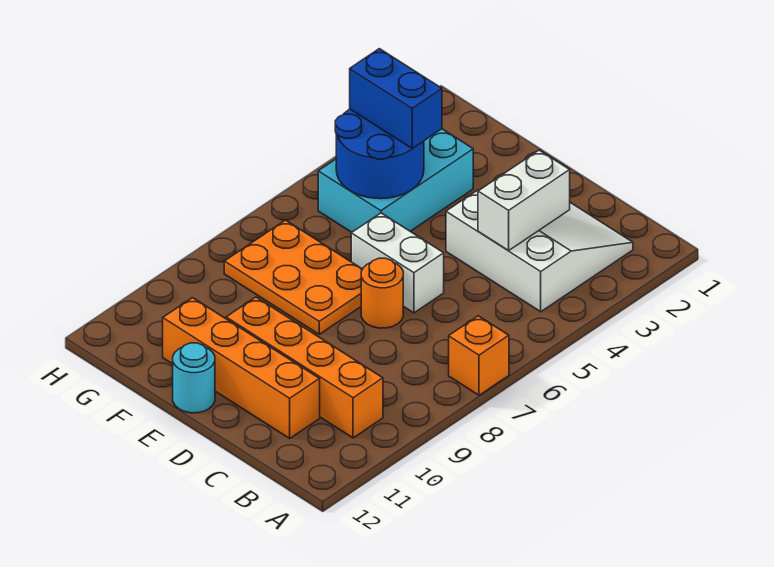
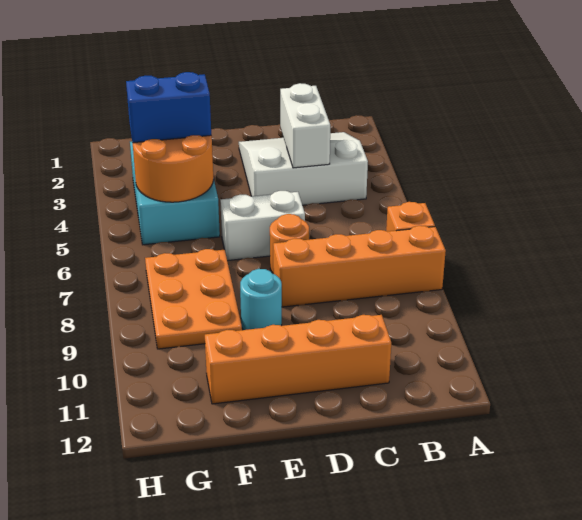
orange brick B10:E10 level 1 -> orange brick A8:D8 level 1
orange plate E7:G8 level 1 -> orange plate F7:G9 level 1
cyan round brick E12 level 1 -> cyan round brick E9 level 1
blue round brick F4:G5 level 2 -> orange round brick F4:G5 level 2

